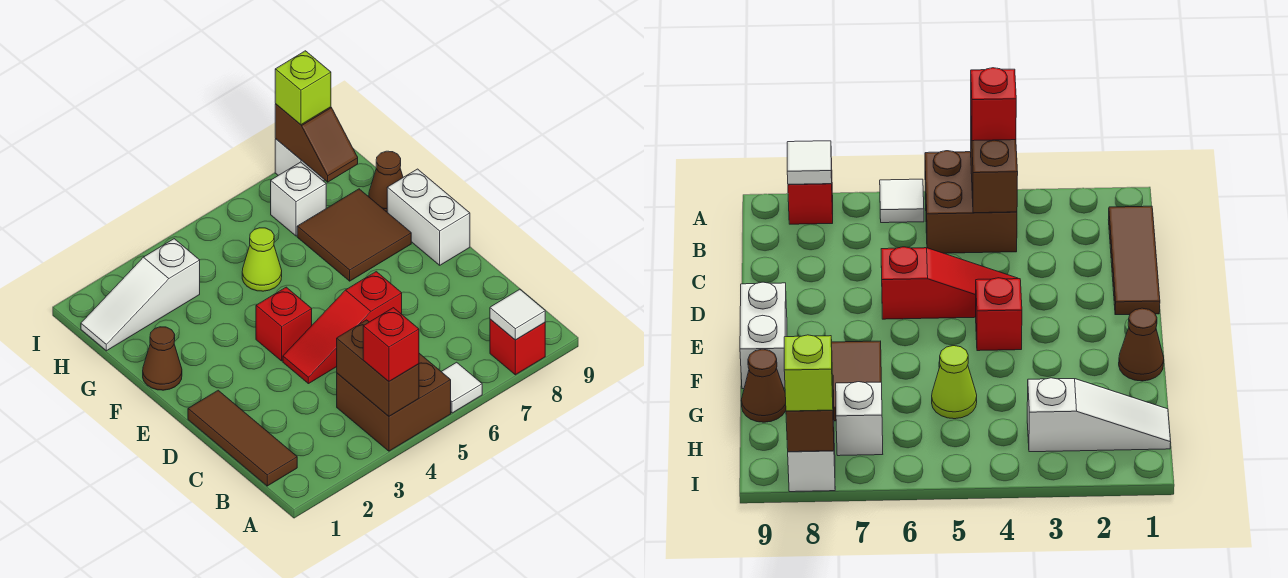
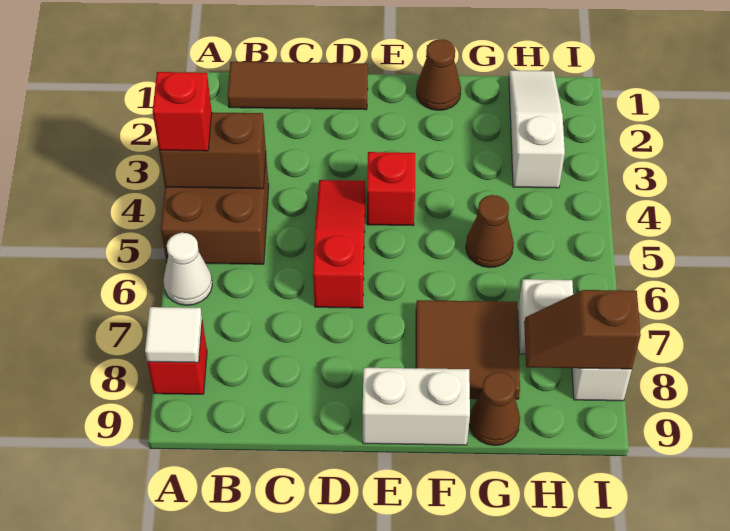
white tile A6 level 1 -> white cone A6 level 1
lime cone G5 level 1 -> brown cone G5 level 1
lime brick I8 level 3 -> none

